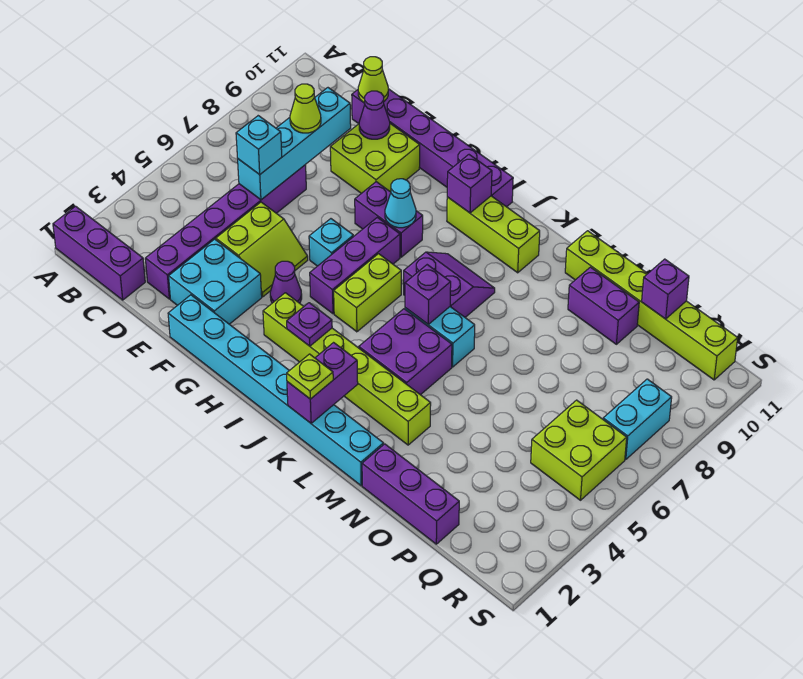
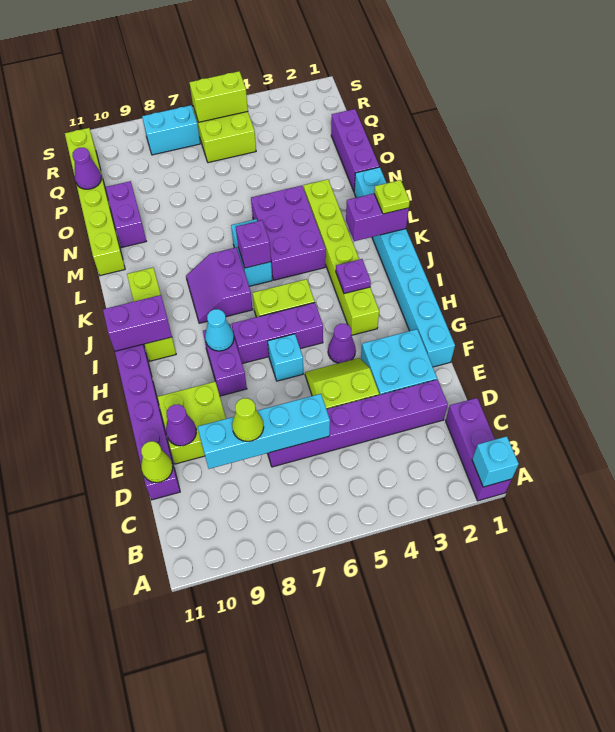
cyan brick D6 level 3 -> cyan brick A1 level 2
purple brick I10 level 2 -> purple brick I10:I11 level 2
purple brick K4:L5 level 1 -> purple brick K4:M5 level 1
purple brick P11 level 2 -> purple cone P11 level 2
none -> lime brick R5:R6 level 2

